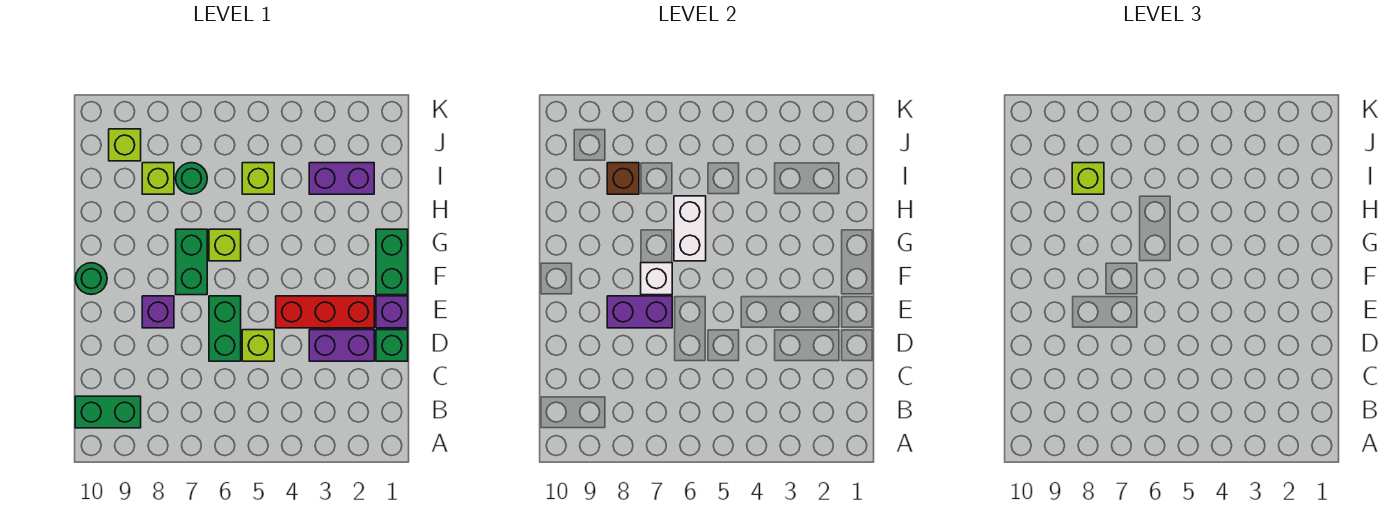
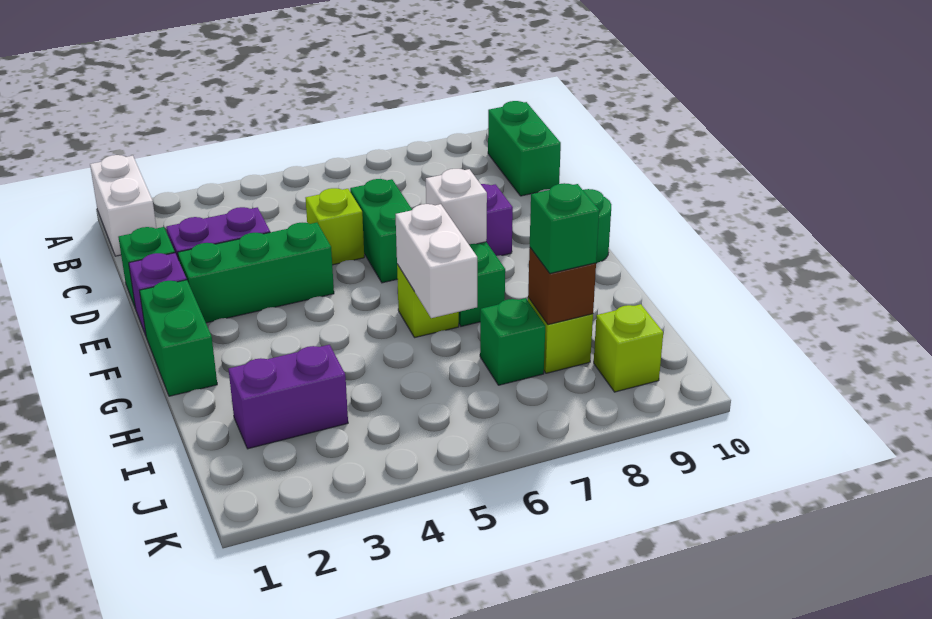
none -> white brick A1:B1 level 1
green brick B9:B10 level 1 -> green brick B10:C10 level 1
red brick E2:E4 level 1 -> green brick E2:E4 level 1
purple brick E7:E8 level 2 -> none
lime brick I5 level 1 -> none
green round brick I7 level 1 -> green brick I7 level 1
lime brick I8 level 3 -> green brick I8 level 3

